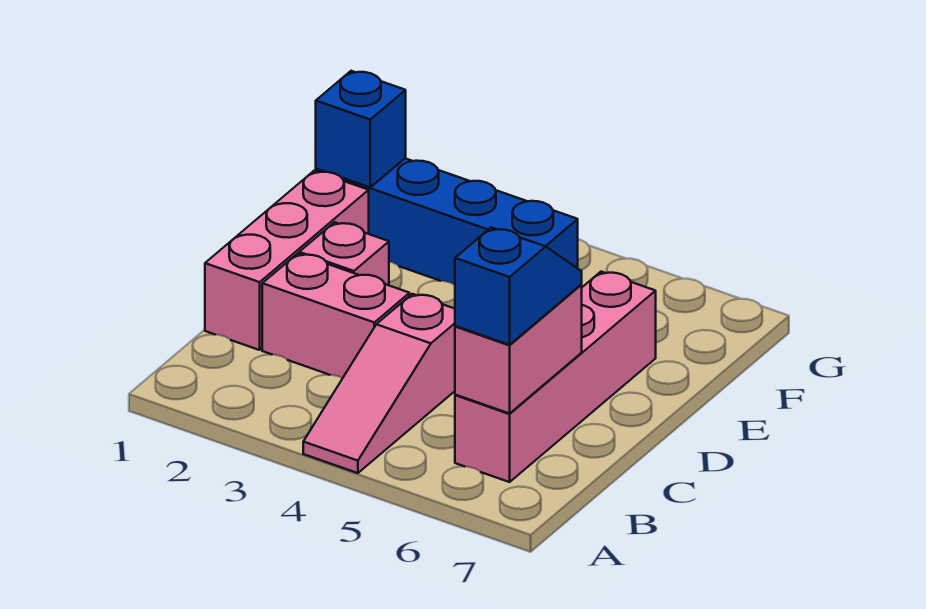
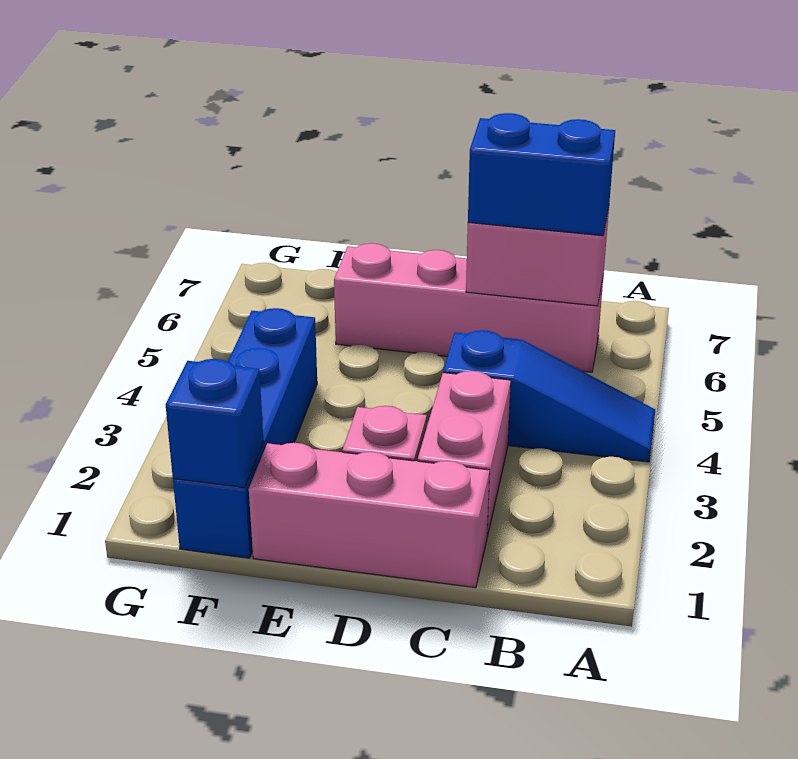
pink slope A4:C4 level 1 top C -> blue slope A4:C4 level 1 top C
blue slope B6:C6 level 3 top B -> blue brick B6:C6 level 3

